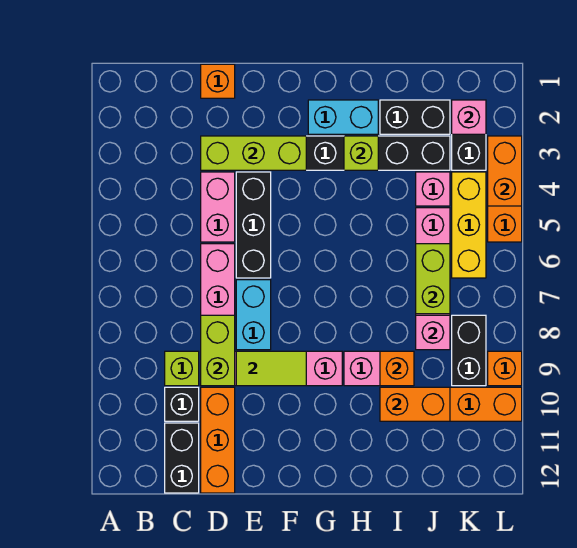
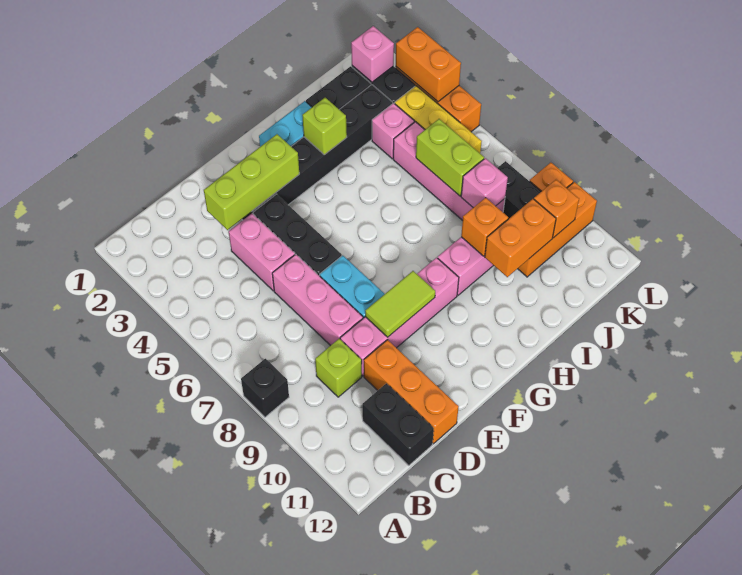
black brick C10 level 1 -> black brick A8 level 1
orange brick D1 level 1 -> orange brick K10 level 2
lime brick D8:D9 level 2 -> none

